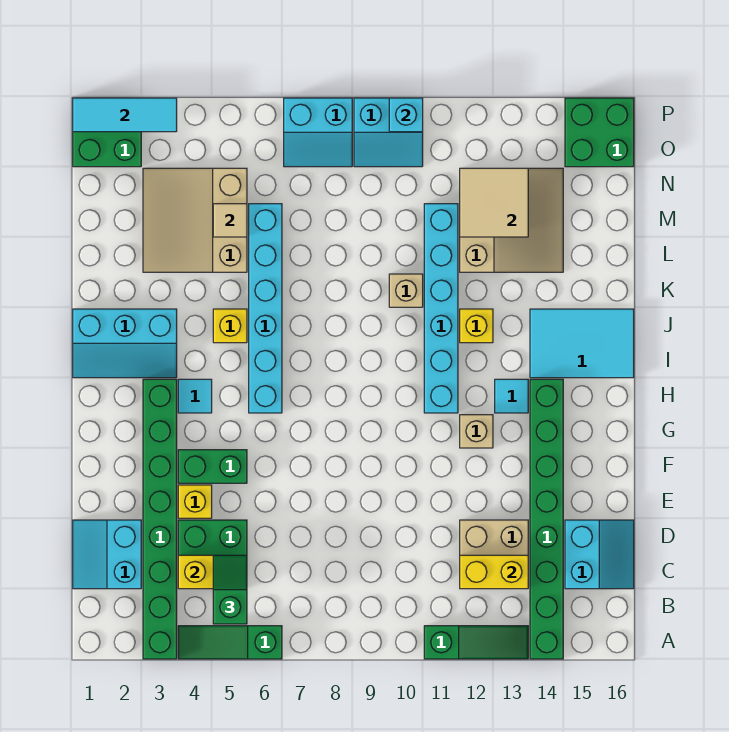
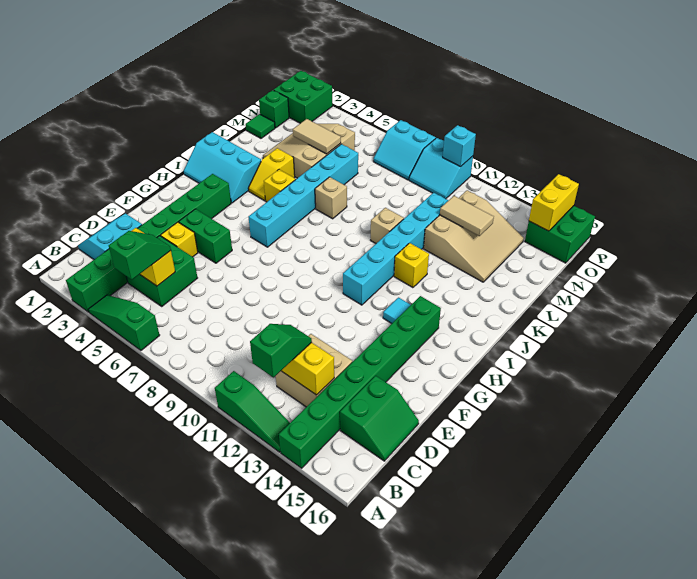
none -> green slope B12:C12 level 3 top B
cyan slope C15:D16 level 1 top 15 -> green slope C15:D16 level 1 top 15
tan brick G12 level 1 -> tan brick K7 level 1
cyan tile H4 level 1 -> none
cyan tile I14:J16 level 1 -> none
none -> yellow slope J4:K4 level 1 top K
none -> green tile M1 level 1
tan tile M5 level 2 -> tan tile M4:M5 level 2
tan tile M12:N13 level 2 -> tan tile M12:M13 level 2
none -> green brick N1 level 1
none -> yellow brick O15:P15 level 2
cyan tile P1:P3 level 2 -> none

